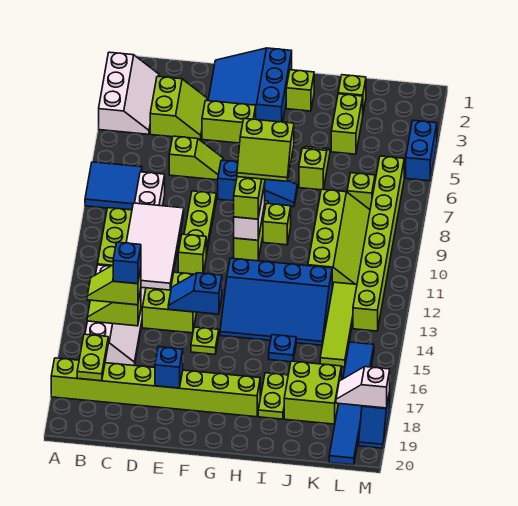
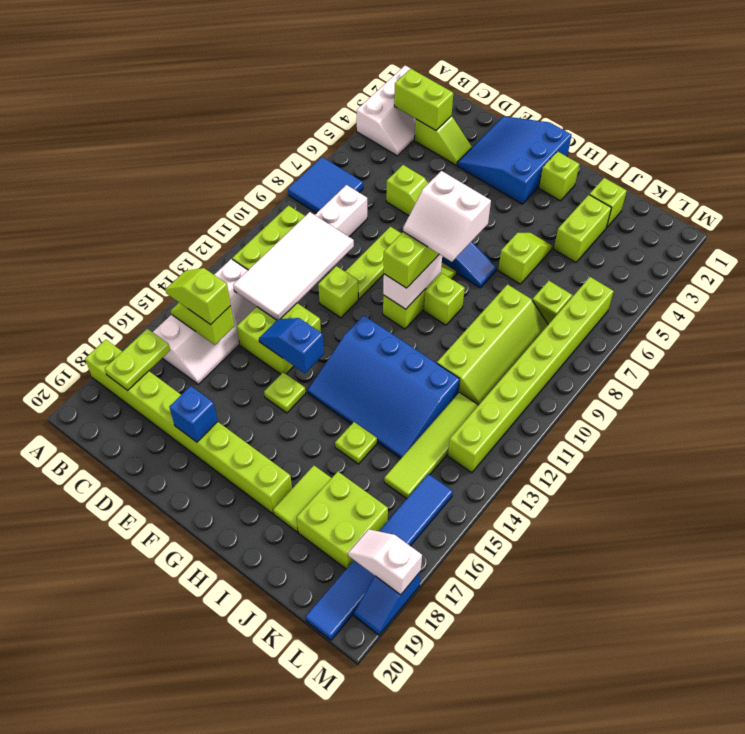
lime slope C3:D4 level 1 top C -> lime slope C3:D3 level 1 top C
blue brick C15 level 4 -> none
lime brick E4:F4 level 1 -> lime brick B3:C3 level 2
lime slope G8:H9 level 4 top 8 -> white slope G8:H9 level 4 top 8
blue plate I15 level 1 -> lime plate I15 level 1
lime plate I17:I18 level 1 -> lime tile I17:I18 level 1
blue brick M4:M5 level 1 -> none

